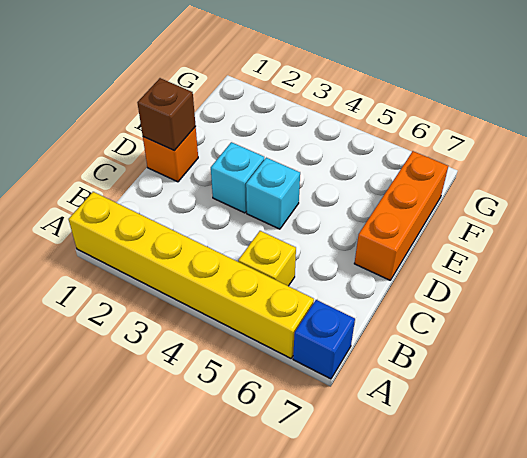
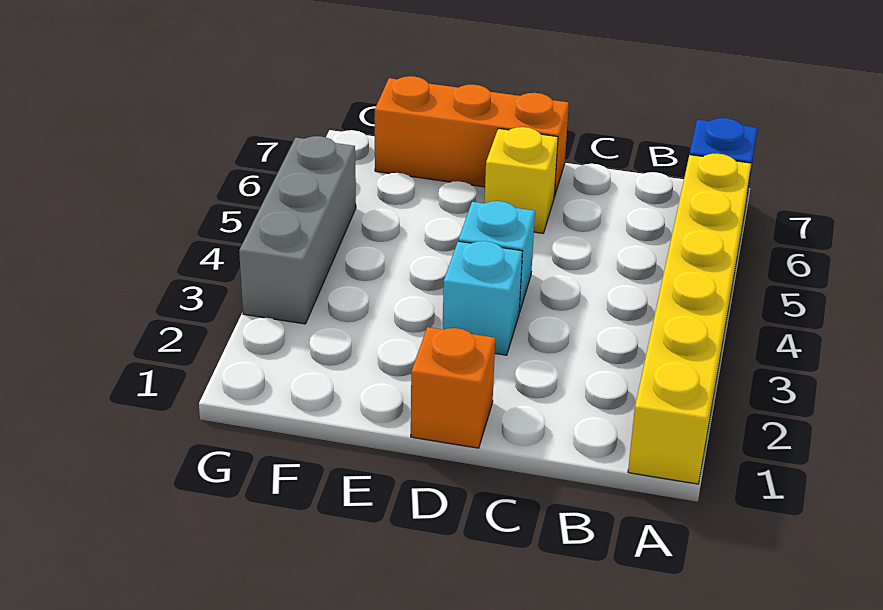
yellow brick B5 level 1 -> yellow brick D6 level 1
brown brick D1 level 2 -> none
none -> grey brick G3:G5 level 1

